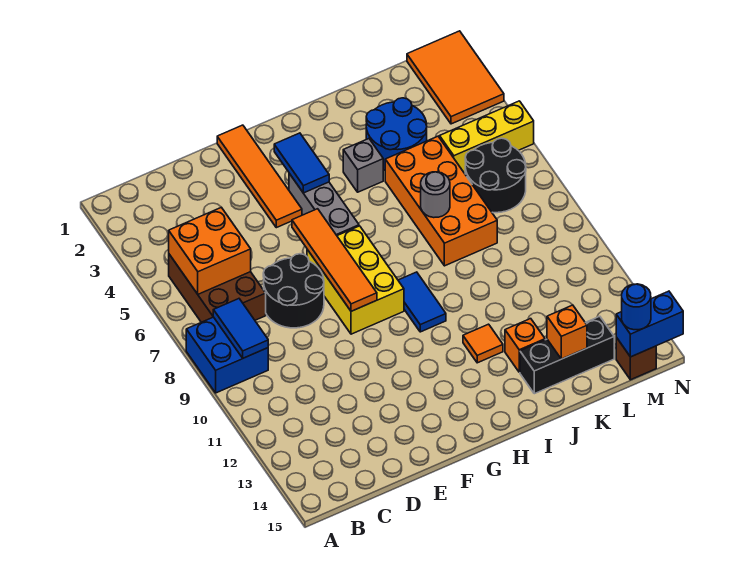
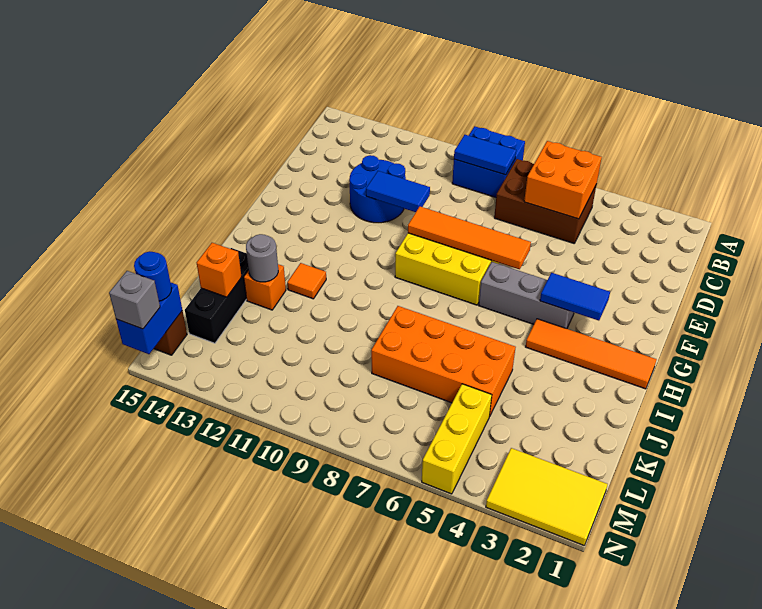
black round brick D7:E8 level 1 -> none
orange tile F1:F4 level 1 -> orange tile H1:H4 level 1
blue tile H9:H10 level 1 -> blue tile E10:E11 level 2
grey brick I4 level 1 -> grey brick N15 level 3
blue round brick J3:K4 level 1 -> blue round brick D11:E12 level 1
grey round brick J7 level 2 -> grey round brick J13 level 2
black round brick L6:M7 level 1 -> none
orange tile M1:N3 level 1 -> yellow tile M1:N3 level 1

